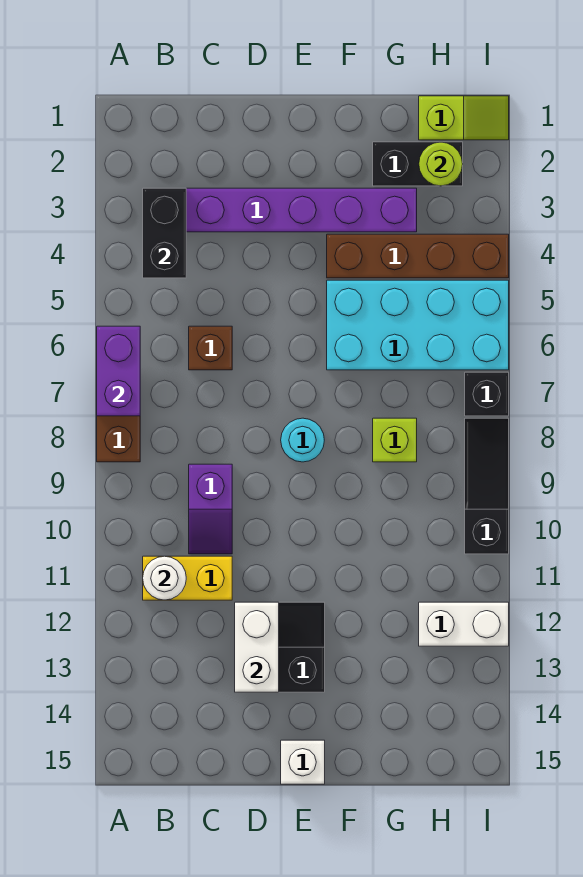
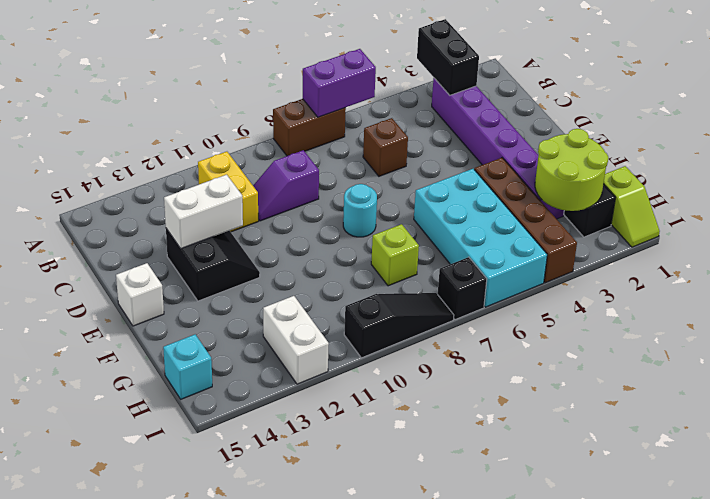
black brick B3:B4 level 2 -> black brick A3:B3 level 2
white round brick B11 level 2 -> none
lime round brick H2 level 2 -> lime round brick G2:H3 level 2
none -> cyan brick H15 level 1

